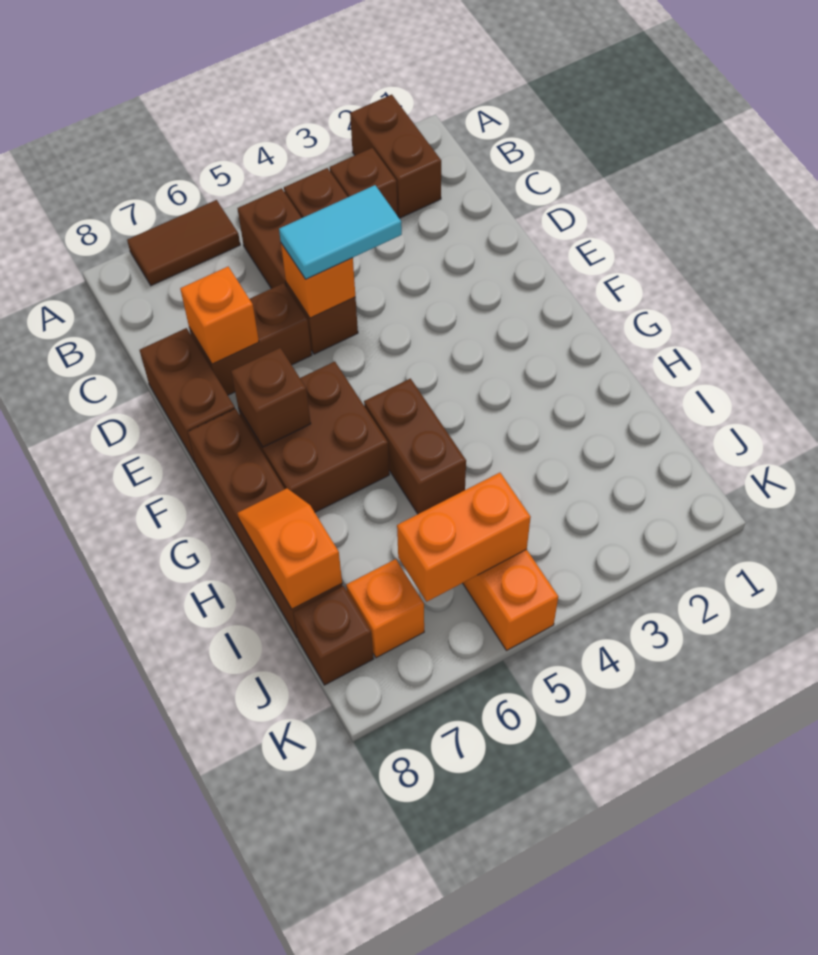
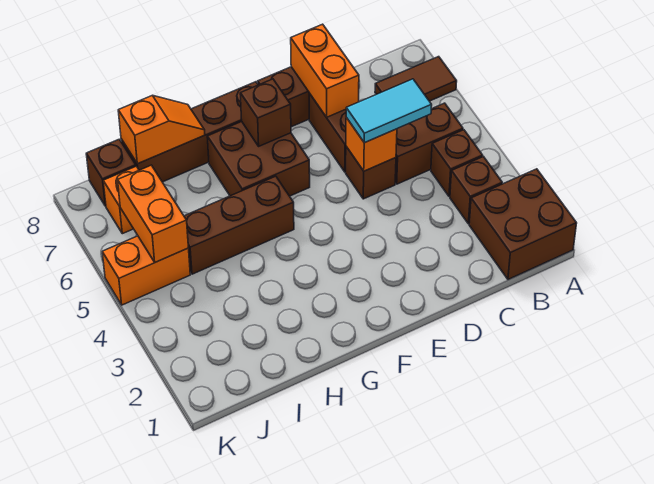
brown brick A2:B2 level 1 -> brown brick A1:B2 level 1
brown tile A6:A7 level 1 -> brown tile A7:B7 level 1
cyan tile D4:D5 level 3 -> cyan tile C5:D5 level 3
orange brick D7 level 2 -> orange brick D7:D8 level 2
brown brick G5:H5 level 1 -> brown brick G5:I5 level 1

